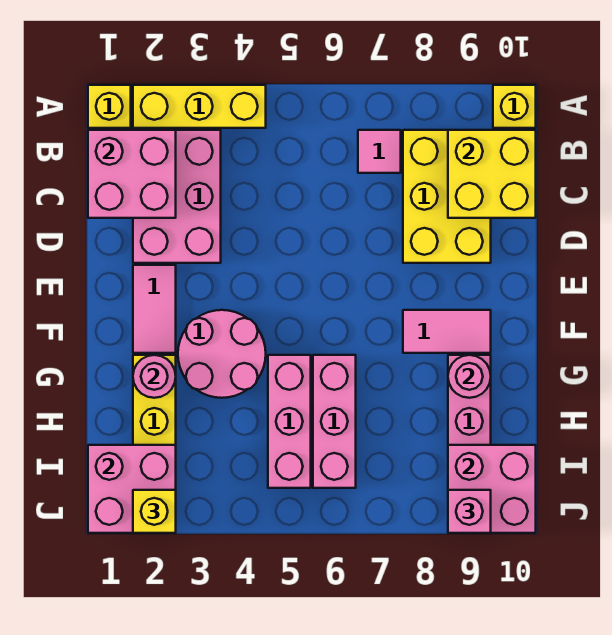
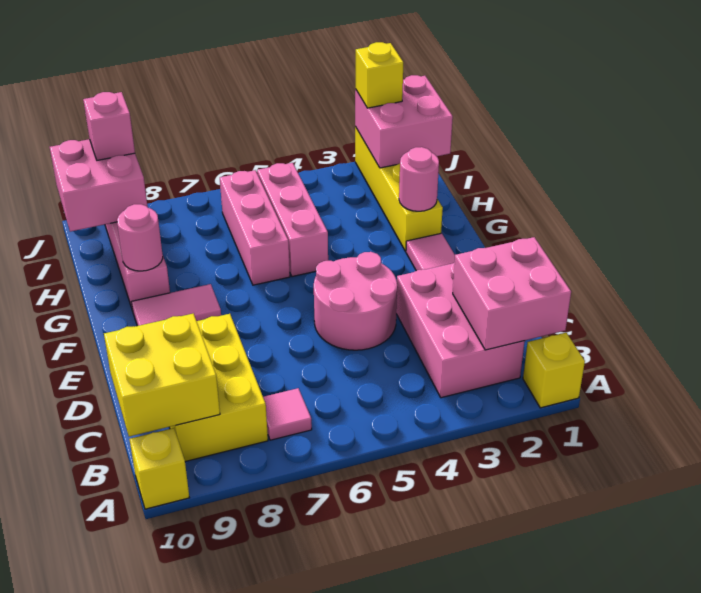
yellow brick A2:A4 level 1 -> none
pink round brick F3:G4 level 1 -> pink round brick D4:E5 level 1

